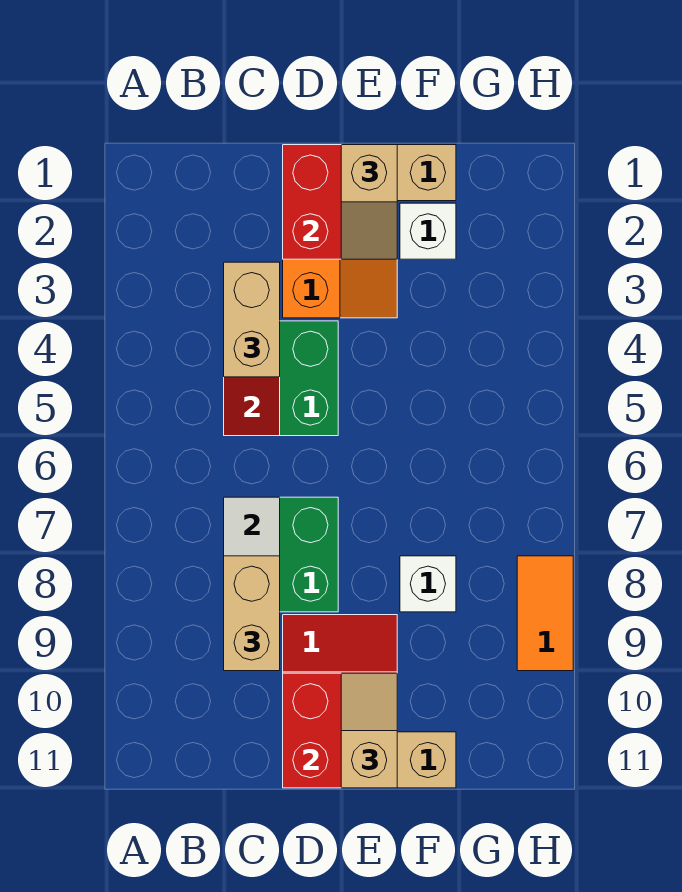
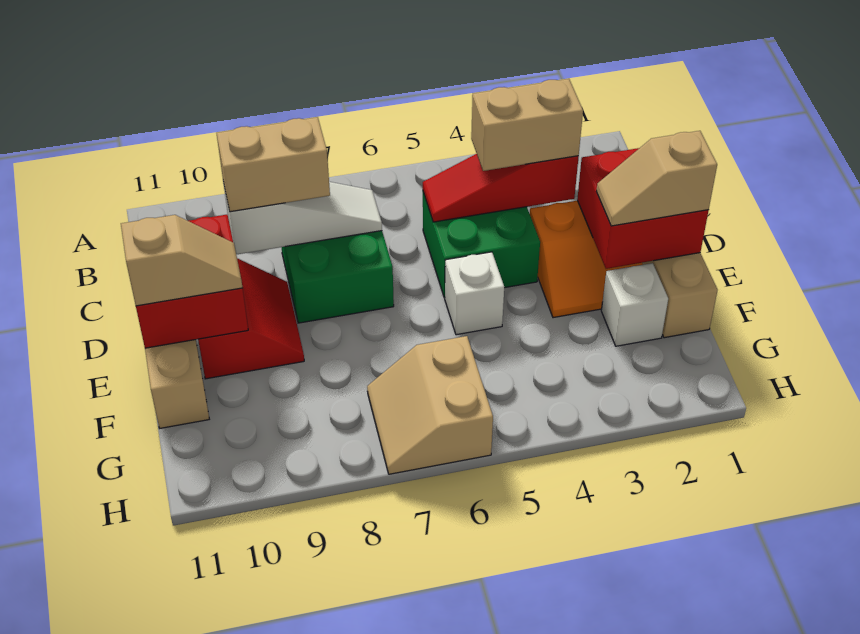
white brick F8 level 1 -> white brick E5 level 1
none -> tan slope G6:H7 level 1 top 6
orange tile H8:H9 level 1 -> none

